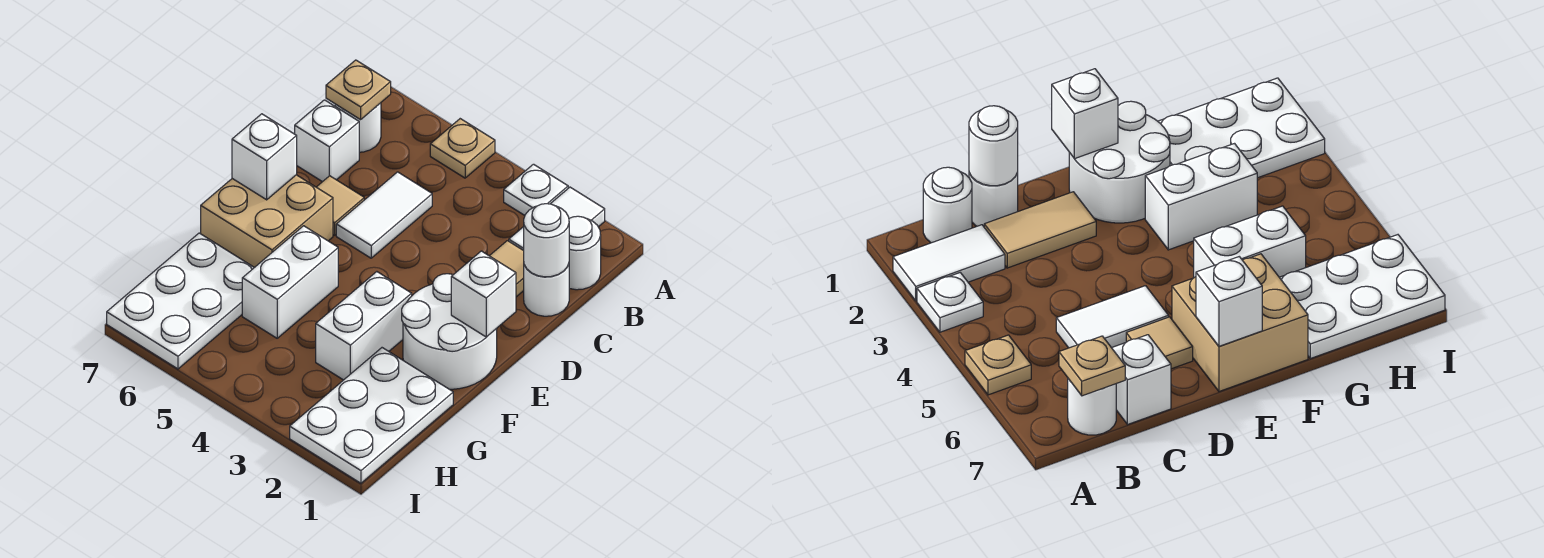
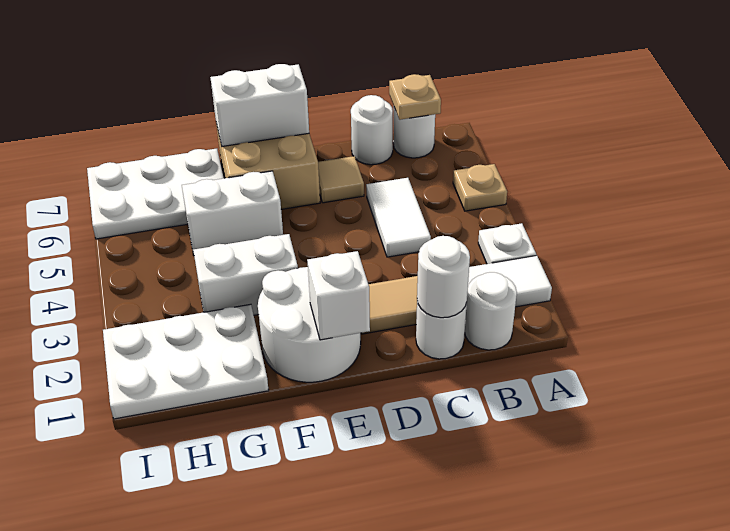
white tile C5:D5 level 1 -> white tile C4:C5 level 1
white brick C7 level 1 -> white round brick C7 level 1
white brick E7 level 2 -> white brick E7:F7 level 2

